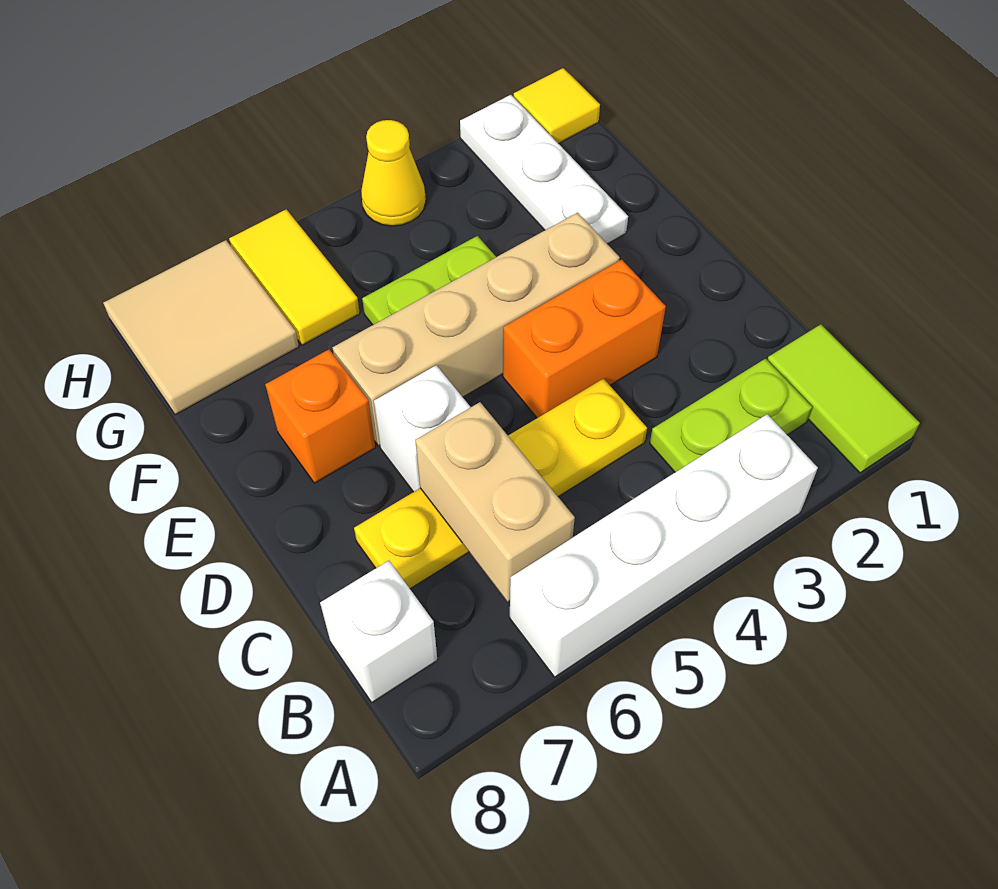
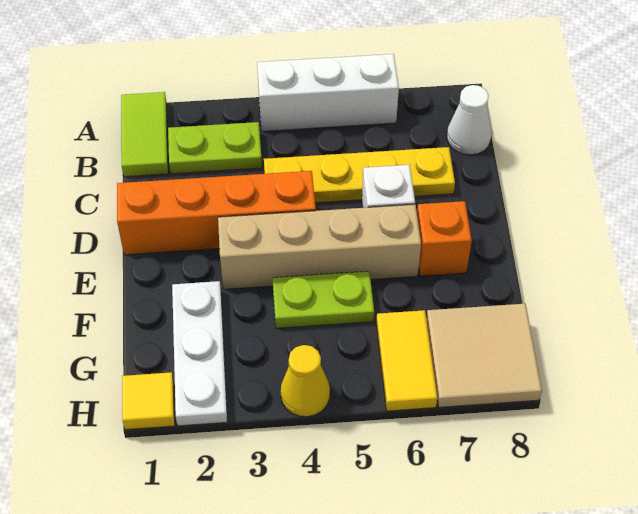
white brick A3:A6 level 1 -> white brick A4:A6 level 1
tan brick B6:C6 level 2 -> none
white brick B8 level 1 -> white cone B8 level 1
orange brick D3:D4 level 1 -> orange brick D1:D4 level 1

